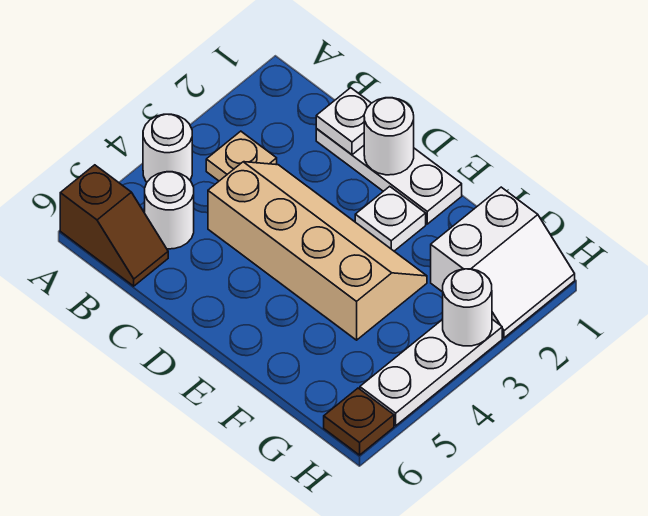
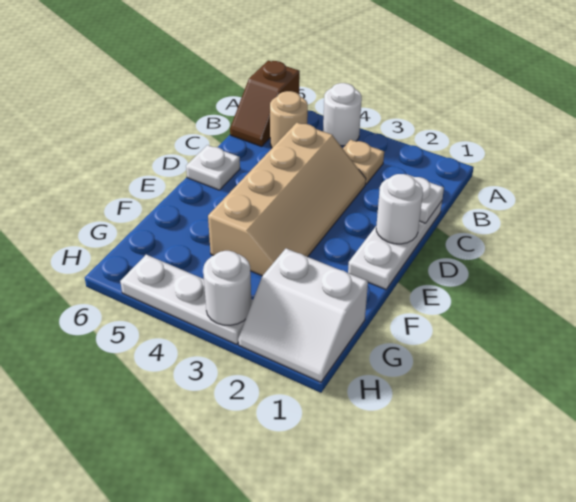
white round brick B5 level 1 -> tan round brick B5 level 1
white plate E2 level 1 -> white plate D6 level 1
brown plate H6 level 1 -> none

